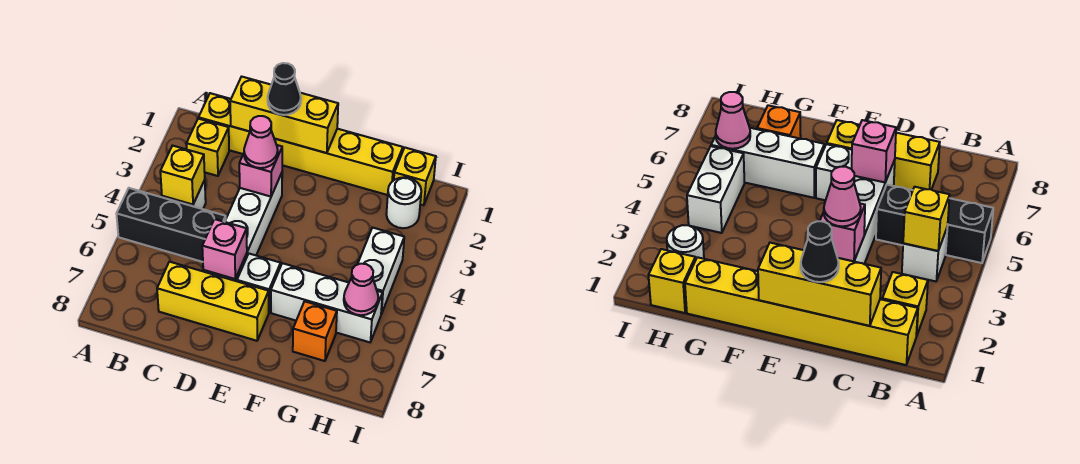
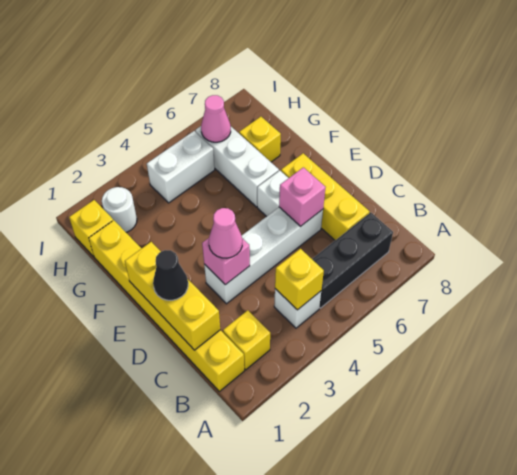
black brick A5:C5 level 1 -> black brick B5:B7 level 1
orange brick G7 level 1 -> yellow brick G7 level 1

